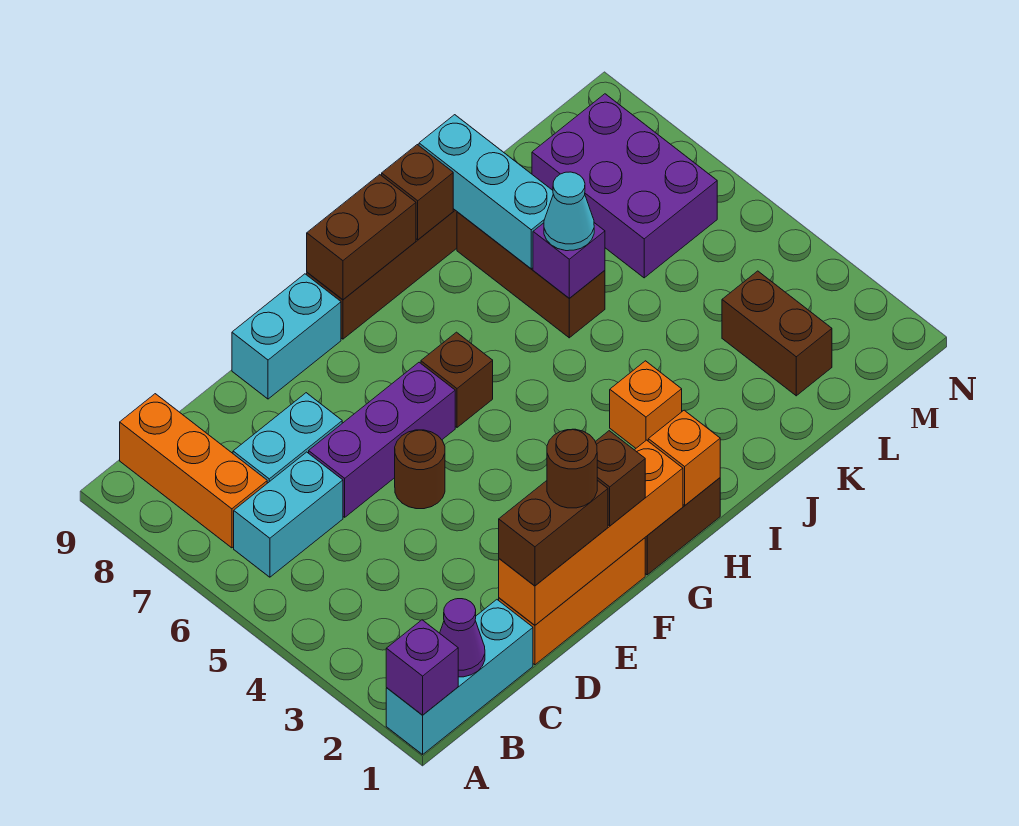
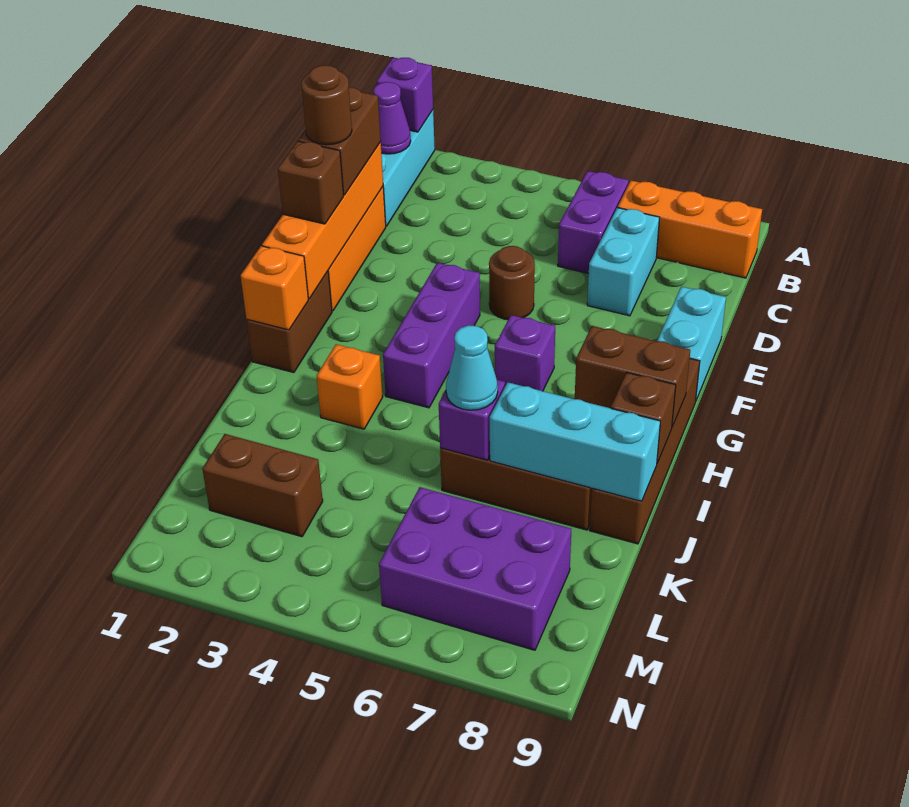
cyan brick B6:C6 level 1 -> purple brick B6:C6 level 1
purple brick D6:F6 level 1 -> purple brick F4:H4 level 1
brown brick G6 level 1 -> purple brick G6 level 1
brown brick G9:H9 level 2 -> brown brick H8:H9 level 2

